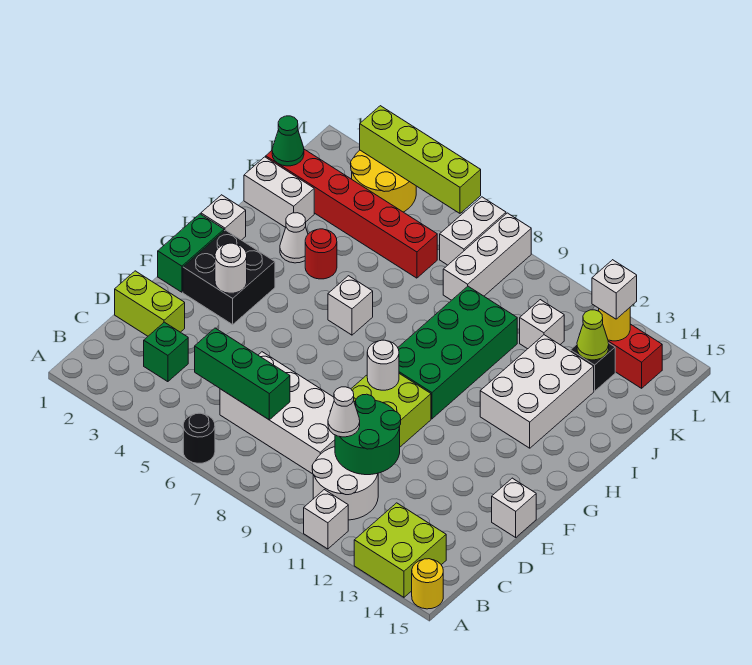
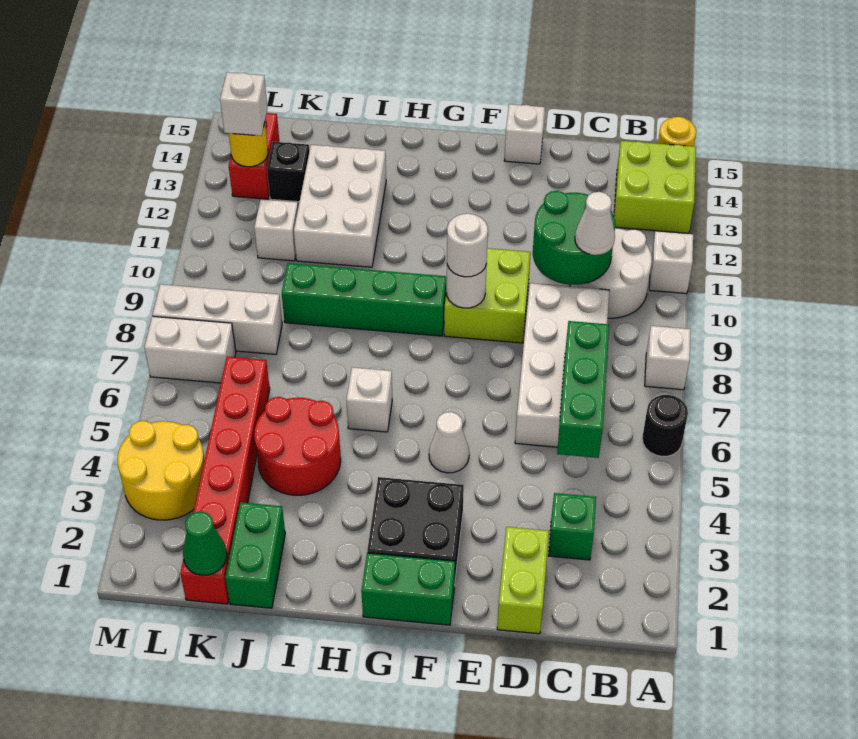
white round brick F3 level 2 -> white round brick F9 level 3
green brick G9:J10 level 1 -> green brick G9:J9 level 1
white brick H1 level 1 -> white brick A8 level 1
white brick H12:J13 level 1 -> white brick I11:J13 level 1
white cone I3 level 1 -> white cone F5 level 1
red round brick I4 level 1 -> red round brick I4:J5 level 1
white brick J1:J2 level 1 -> green brick J1:J2 level 1
lime cone K13 level 2 -> none
lime brick M3:M6 level 2 -> none

